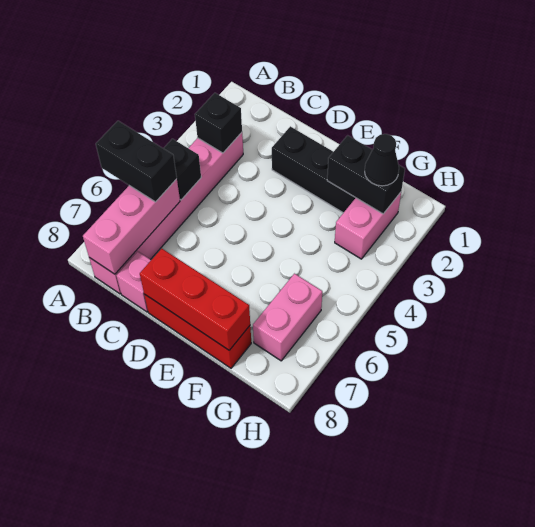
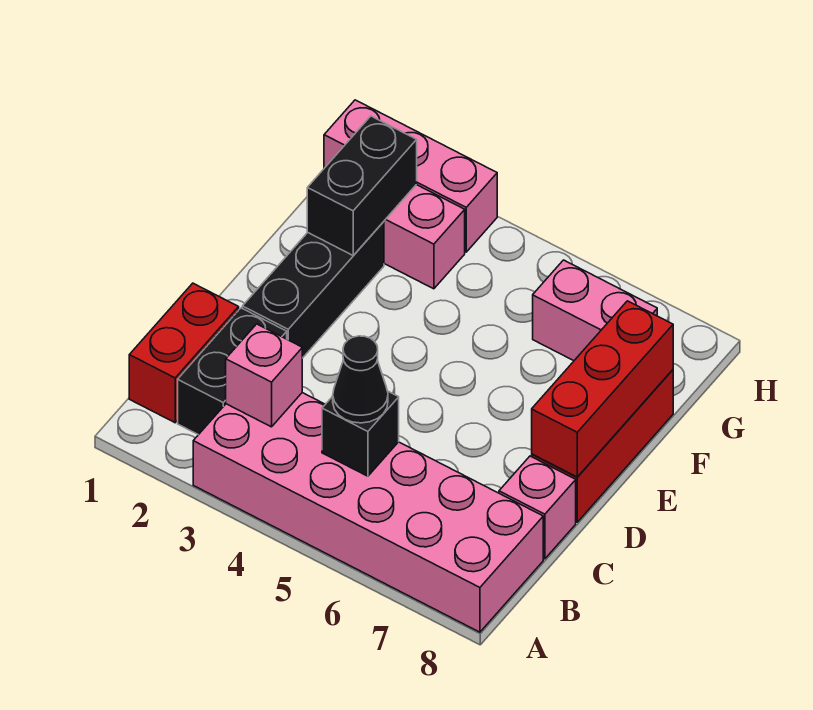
black brick A6:B6 level 3 -> black brick B2:C2 level 1
none -> red brick B1:C1 level 1
pink brick B3:B8 level 1 -> pink brick A3:B8 level 1
black brick B3 level 2 -> pink brick B3 level 2
pink brick B6:B8 level 2 -> pink brick H1:H3 level 1
black cone G2 level 3 -> black cone B5 level 3

